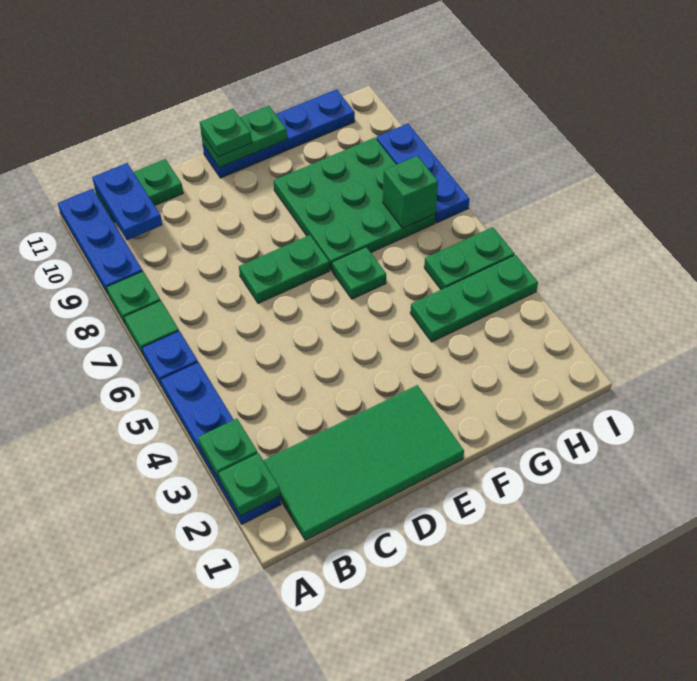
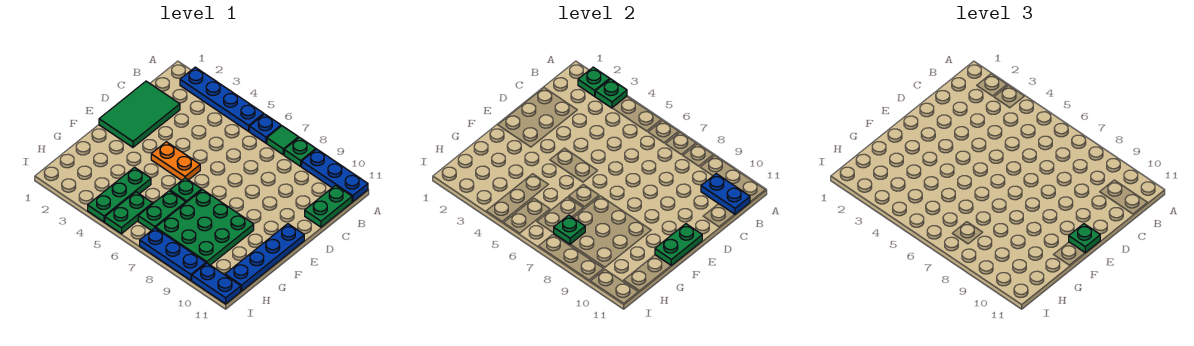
green tile B1:E2 level 1 -> green tile C1:E2 level 1
green plate D7:E7 level 1 -> green plate G6:H6 level 1
none -> orange plate E4:E5 level 1
green brick H7 level 2 -> green plate H7 level 2
none -> blue plate I10:I11 level 1

